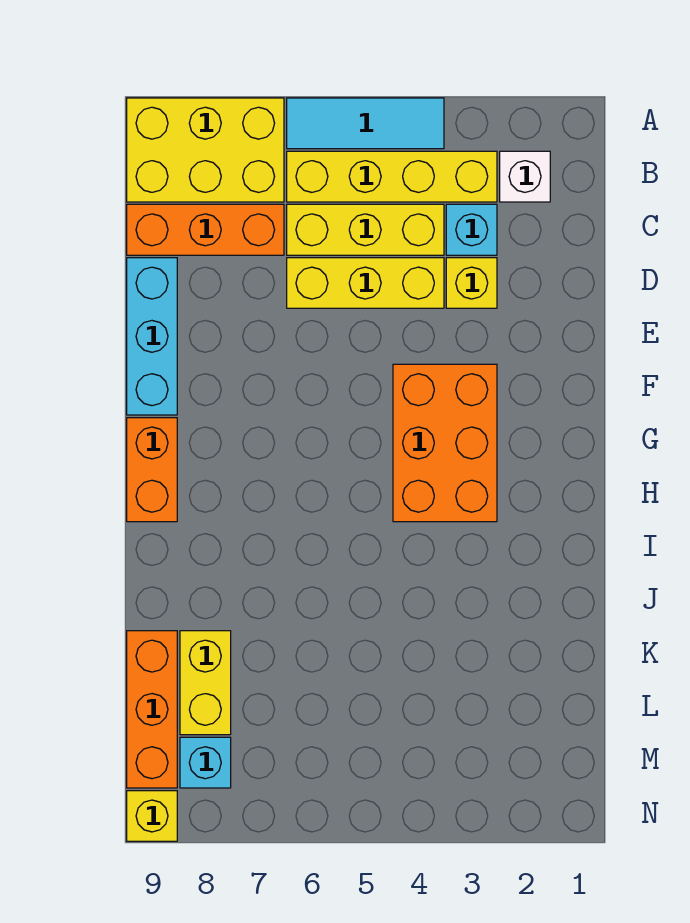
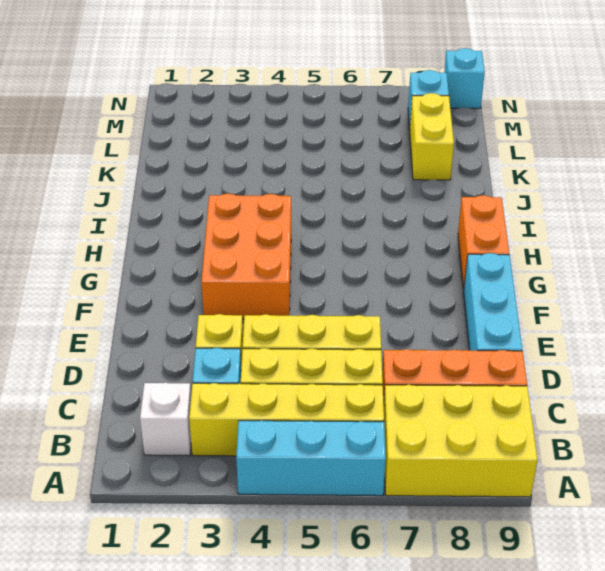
cyan tile A4:A6 level 1 -> cyan brick A4:A6 level 1
orange brick K9:M9 level 1 -> none
yellow brick N9 level 1 -> cyan brick N9 level 1

